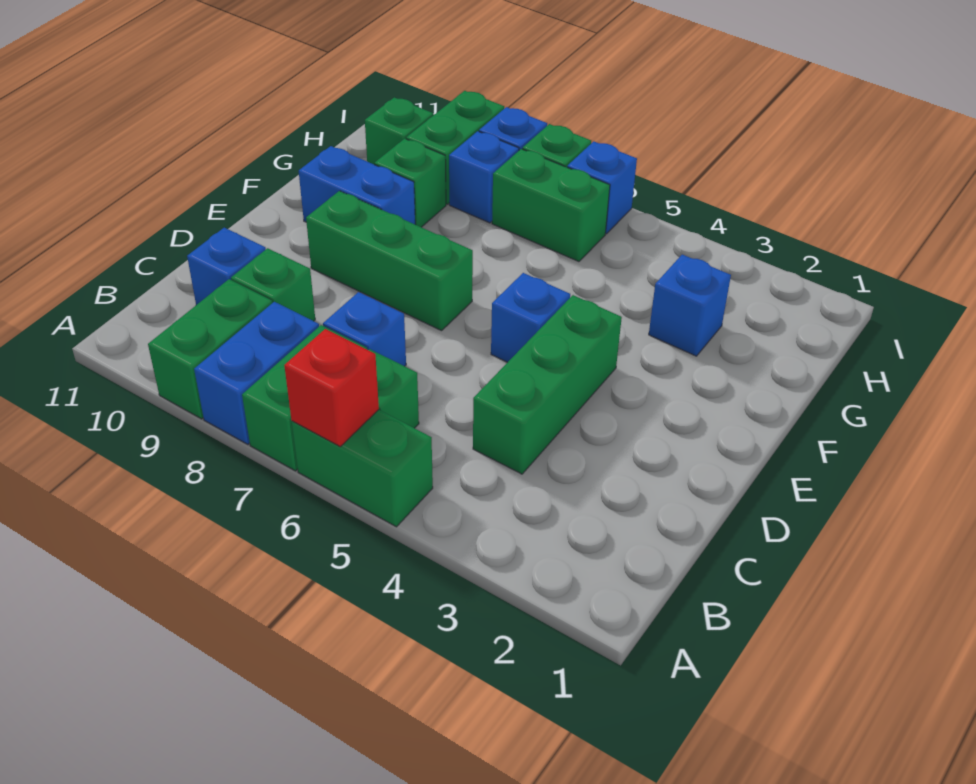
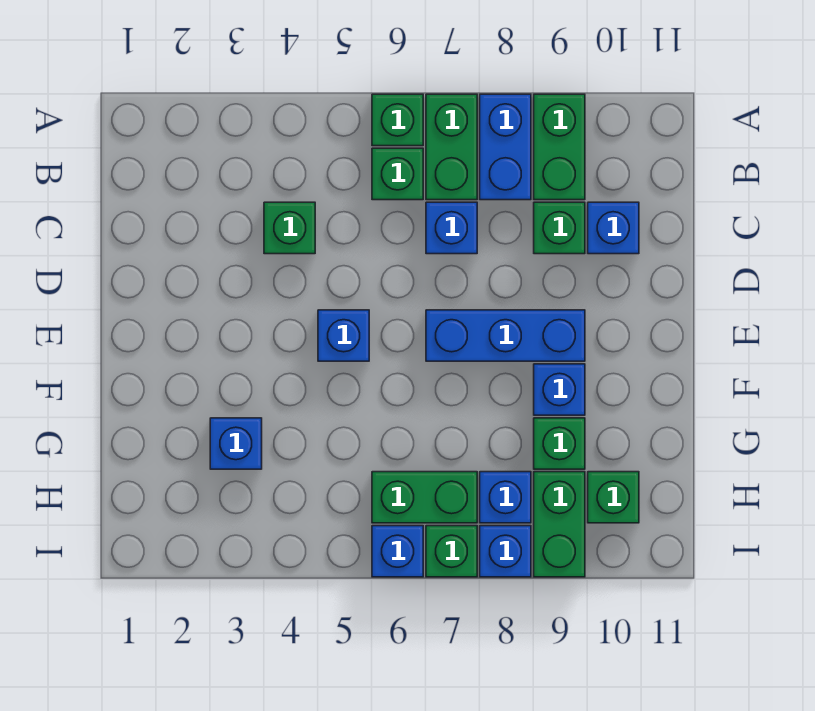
green brick A5:A6 level 1 -> green brick A6 level 1
red brick A6 level 2 -> none
green brick C4:E4 level 1 -> green brick C4 level 1
green brick E7:E9 level 1 -> blue brick E7:E9 level 1
blue brick F9:F10 level 1 -> blue brick F9 level 1

